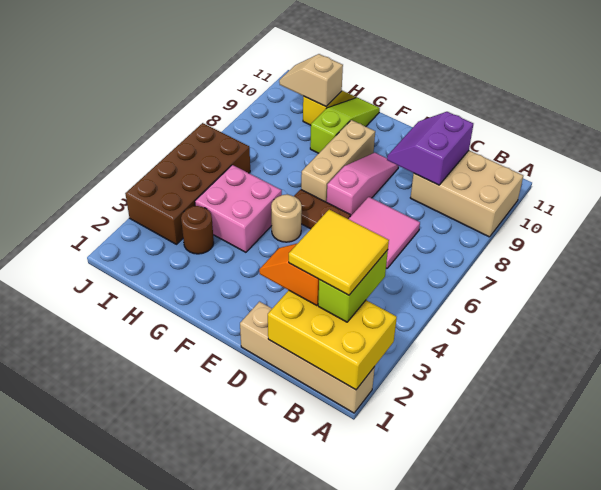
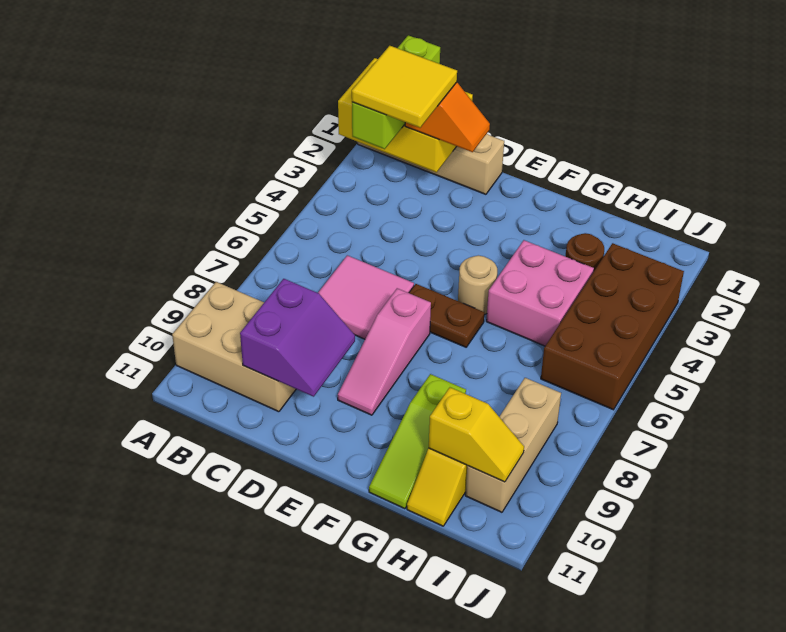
lime brick B2:B3 level 3 -> lime brick B1:B3 level 3
tan brick F7:F9 level 1 -> tan brick I8:I10 level 1
tan slope H10:I10 level 2 top H -> yellow slope H10:I10 level 2 top H

